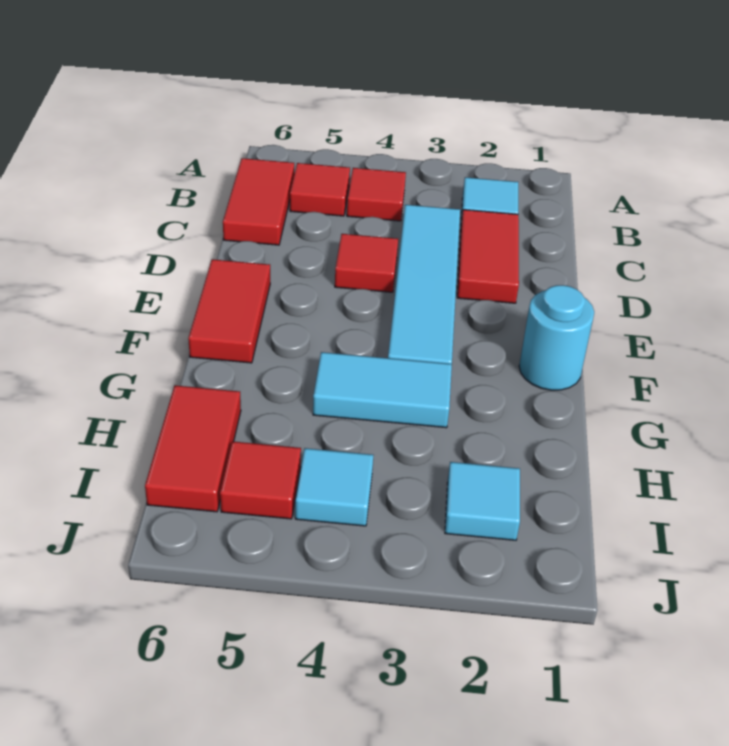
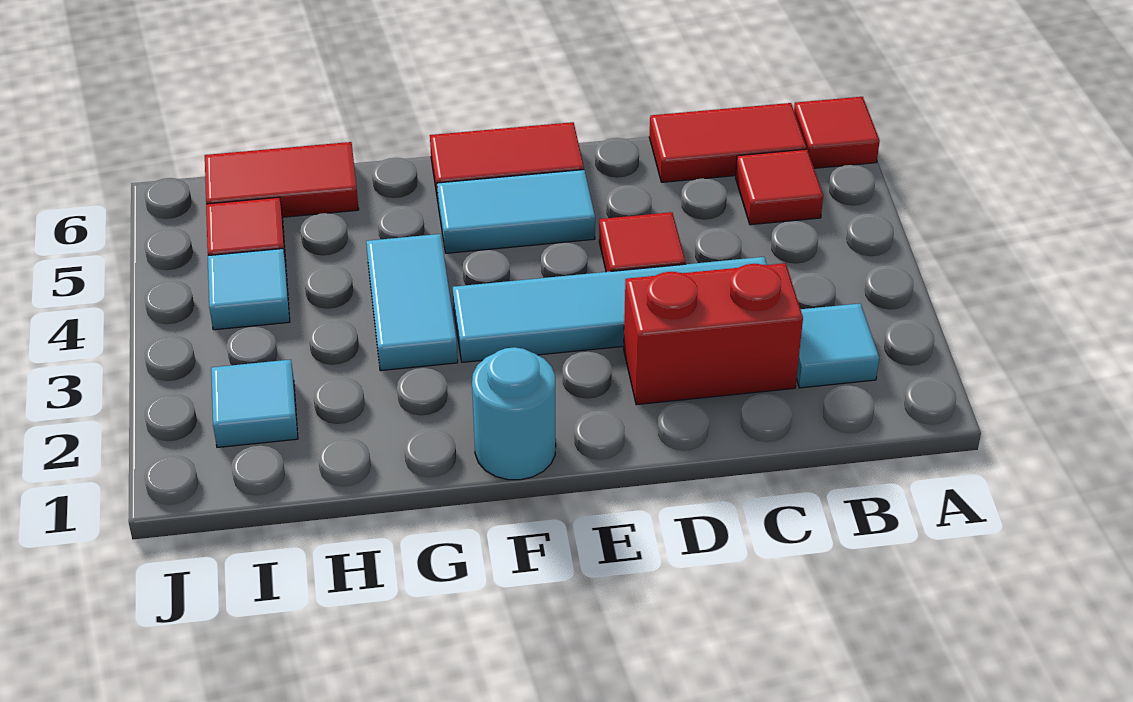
red tile B4 level 1 -> red tile A6 level 1
red tile C2:D2 level 1 -> red brick C2:D2 level 1
none -> cyan tile E5:F5 level 1

